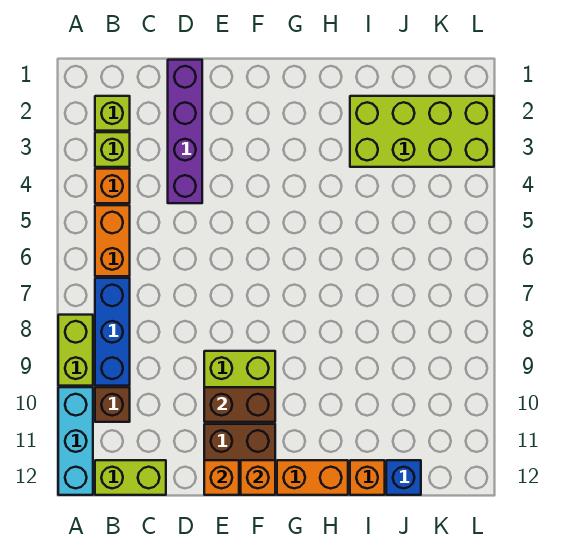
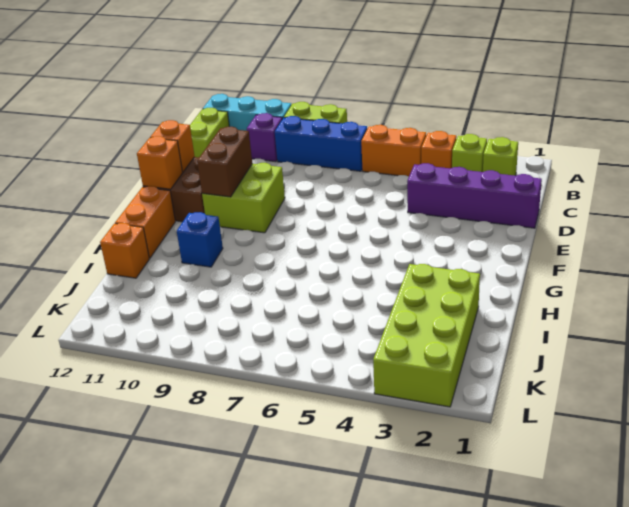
brown brick B10 level 1 -> purple brick B10 level 1
blue brick J12 level 1 -> blue brick H10 level 1

